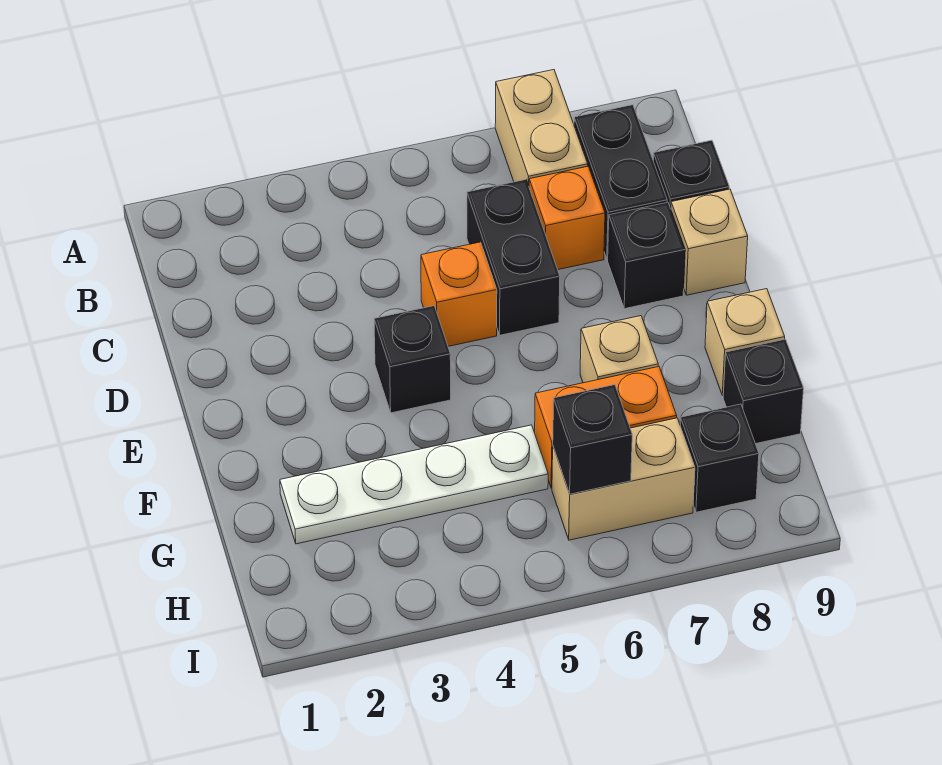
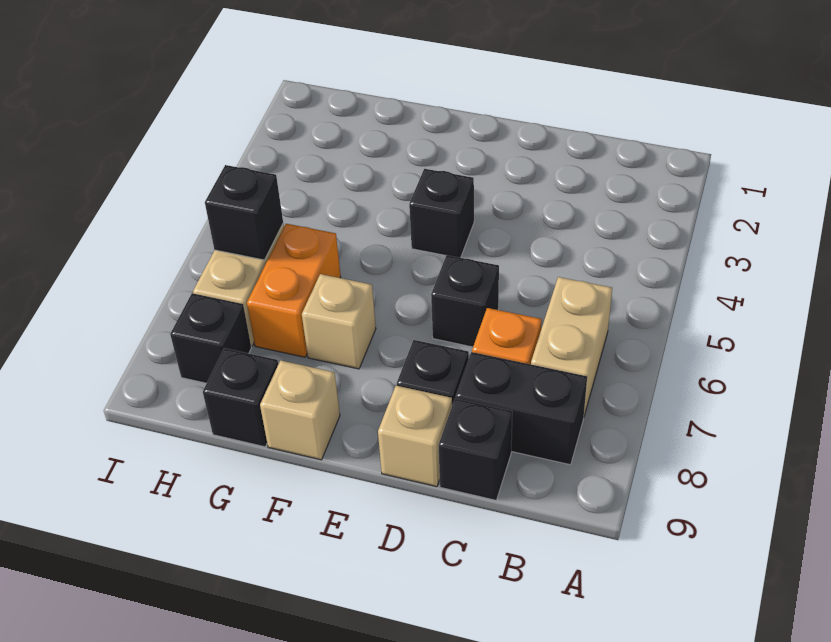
tan brick A7:B7 level 1 -> tan brick B6:B7 level 1
black brick C6:D6 level 1 -> black brick D6 level 1
orange brick D5 level 1 -> none
white plate G2:G5 level 1 -> none

